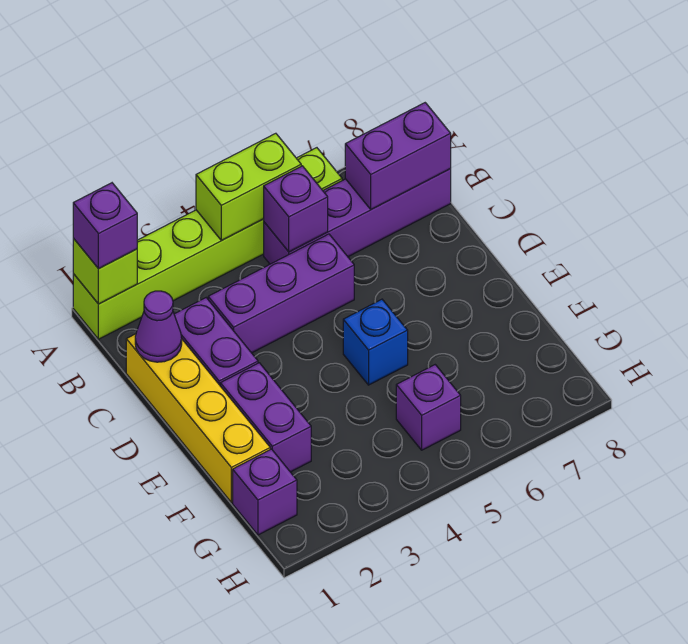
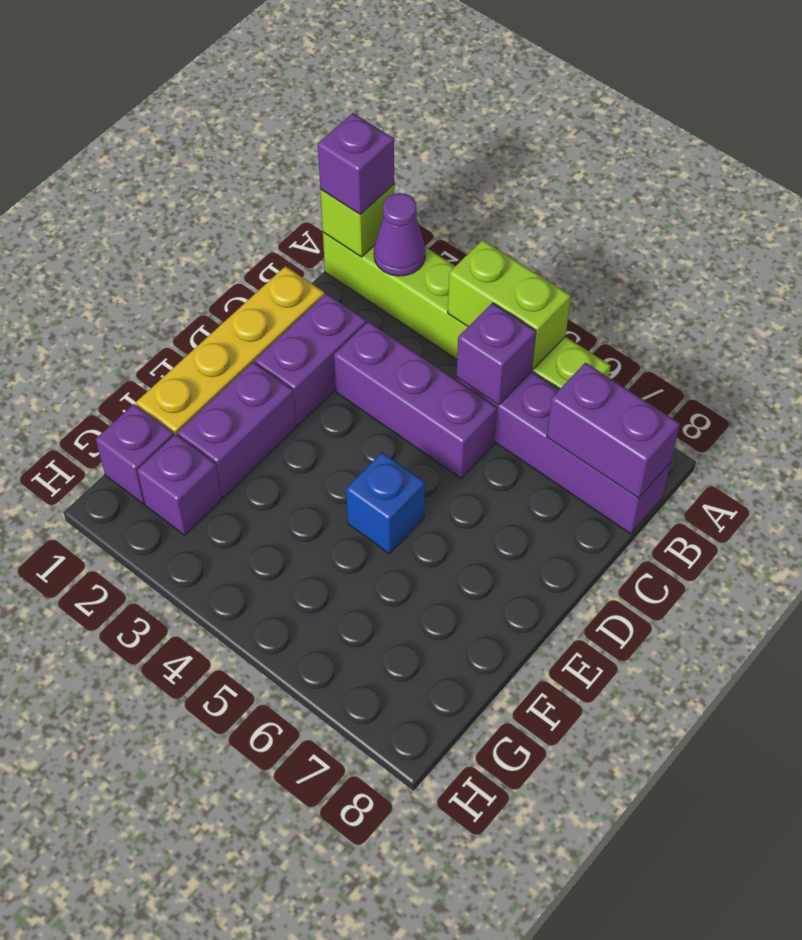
purple cone C1 level 2 -> purple cone A2 level 2
purple brick G5 level 1 -> purple brick G2 level 1

